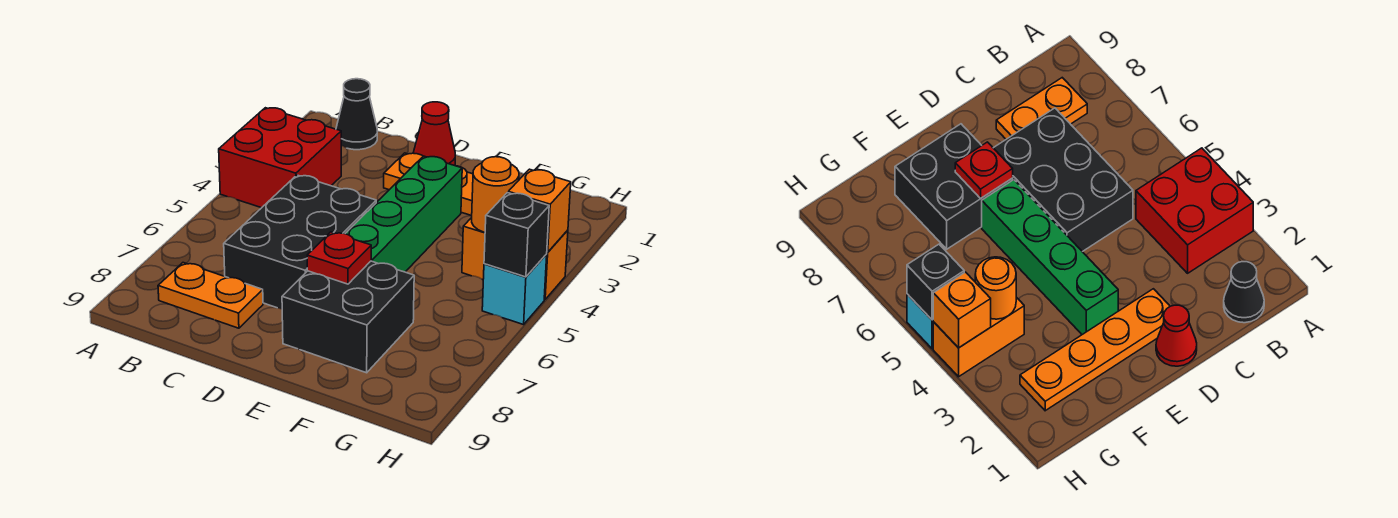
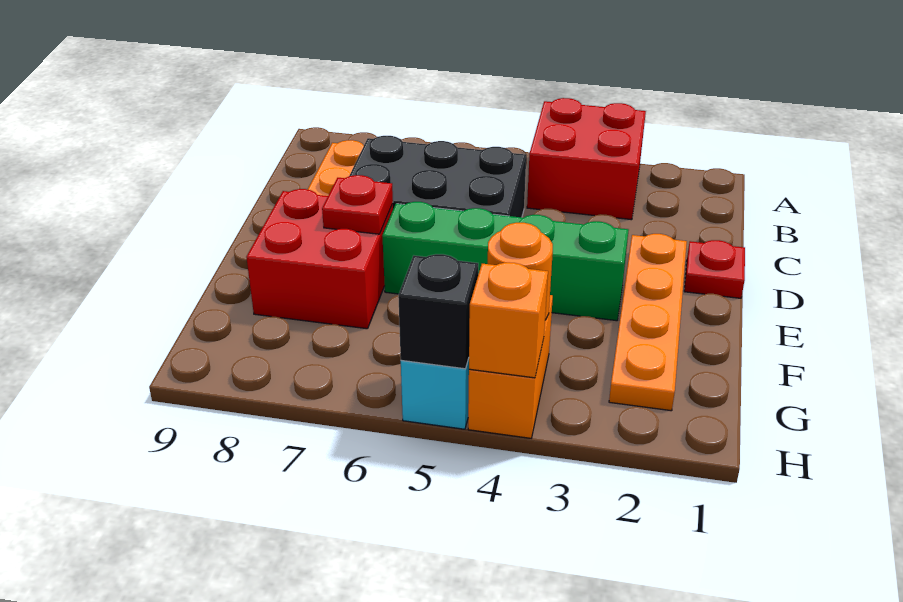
black cone B1 level 1 -> none
red cone D1 level 1 -> red plate D1 level 1
black brick E7:F8 level 1 -> red brick E7:F8 level 1

